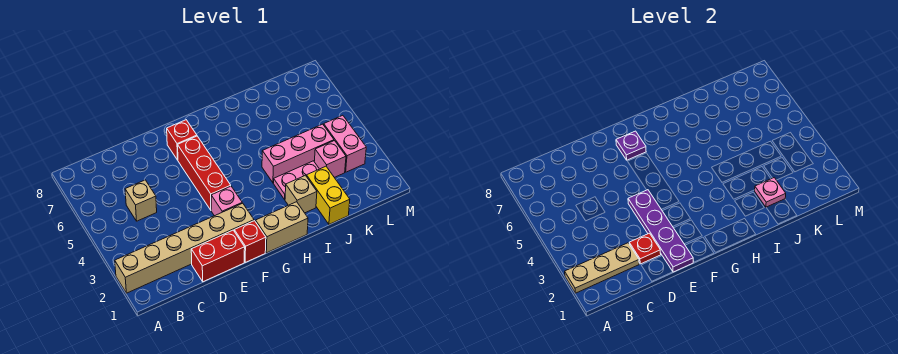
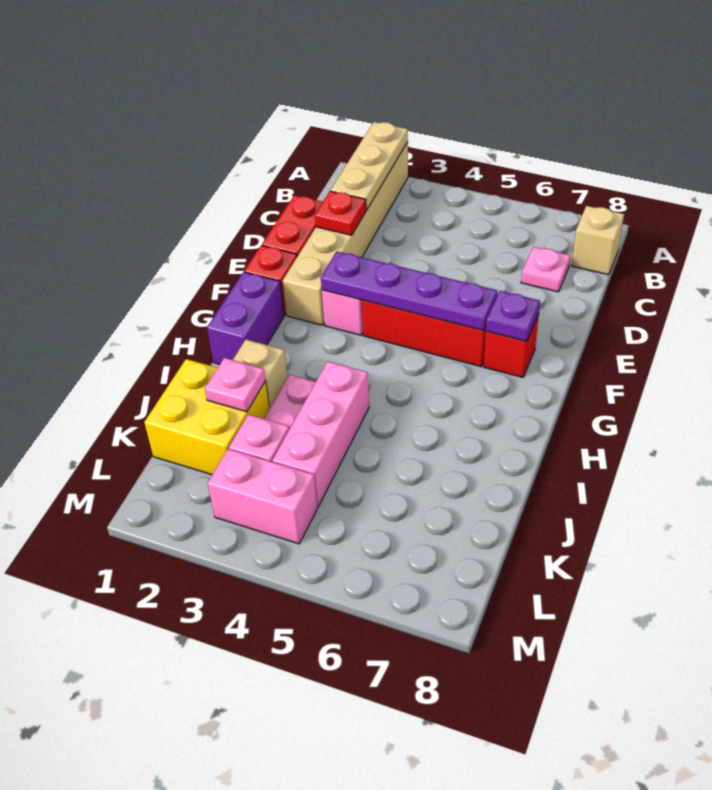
tan brick C5 level 1 -> tan brick B8 level 1
none -> pink plate C7 level 1
purple plate E1:E4 level 2 -> purple plate F3:F6 level 2
tan brick G1:H1 level 1 -> purple brick G1:H1 level 1
yellow brick J1:J2 level 1 -> yellow brick J1:K2 level 1

